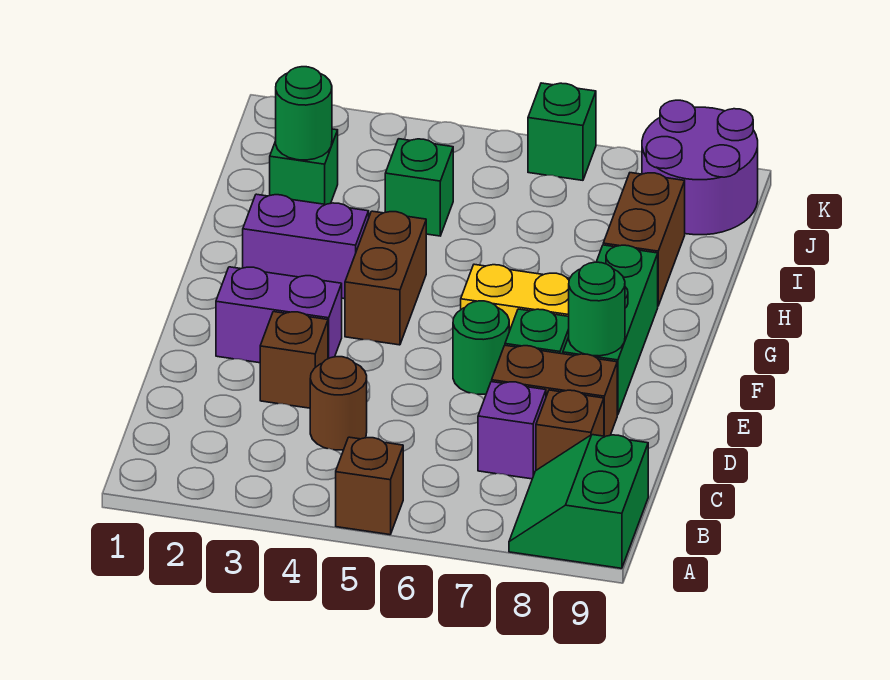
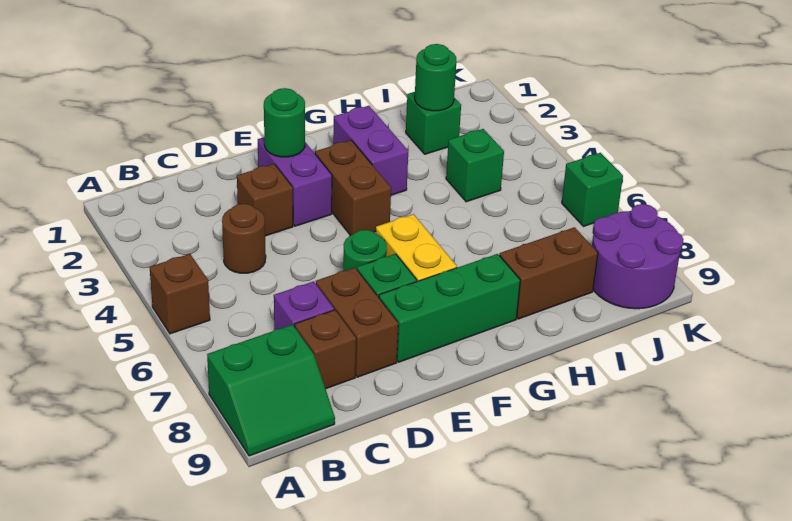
green slope A8:B9 level 1 top 9 -> green slope A8:B9 level 1 top 8
green round brick E8 level 2 -> green round brick E2 level 2
brown brick F4:G4 level 1 -> brown brick F3:F4 level 1

